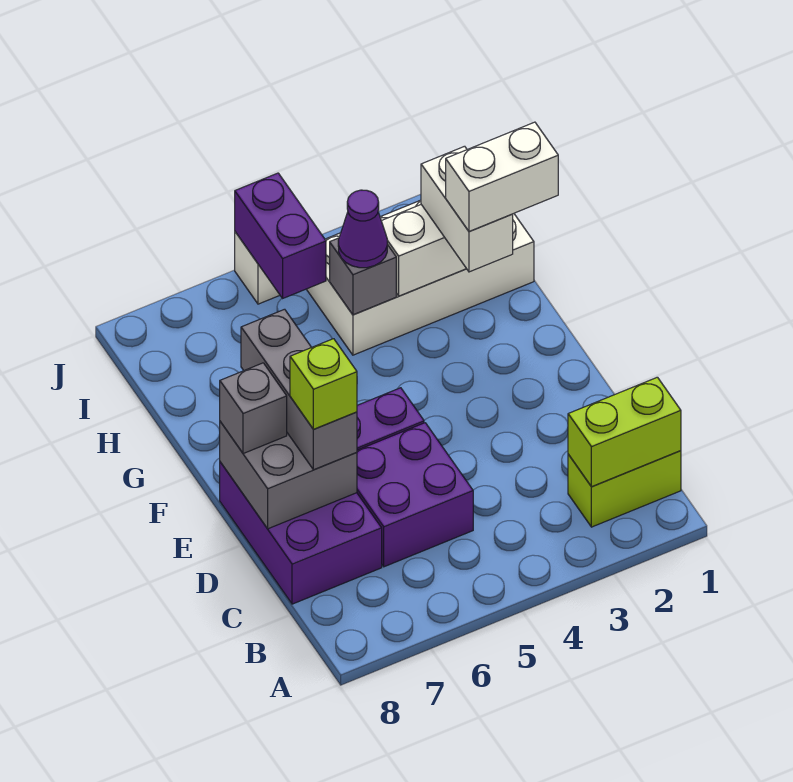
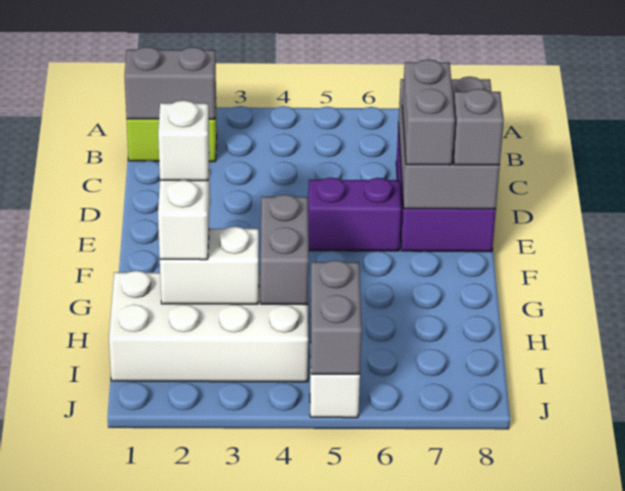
lime brick B1:B2 level 2 -> grey brick B1:B2 level 2
purple brick C5:D6 level 1 -> none
grey brick D7:E8 level 2 -> grey brick C7:E8 level 2
grey brick D7:F7 level 3 -> grey brick D7:E7 level 3
lime brick D7 level 4 -> none
white brick G1:G2 level 4 -> white brick G2 level 4
grey brick H4 level 2 -> grey brick G4:H4 level 2
purple cone H4 level 3 -> none
purple brick I5:J5 level 2 -> grey brick I5:J5 level 2

